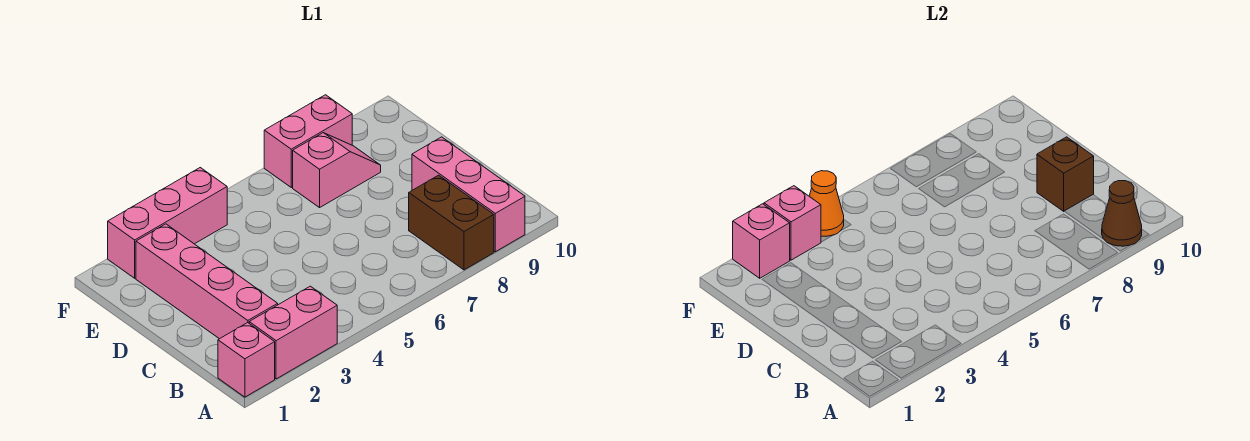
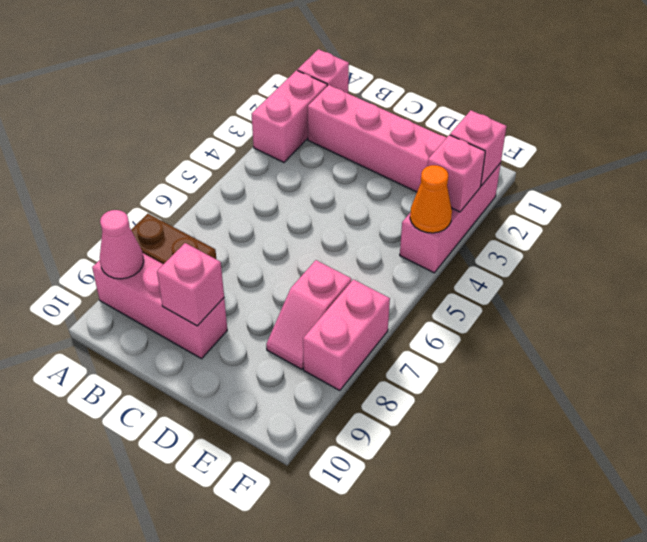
brown cone A9 level 2 -> pink cone A9 level 2
brown brick C9 level 2 -> pink brick C9 level 2

